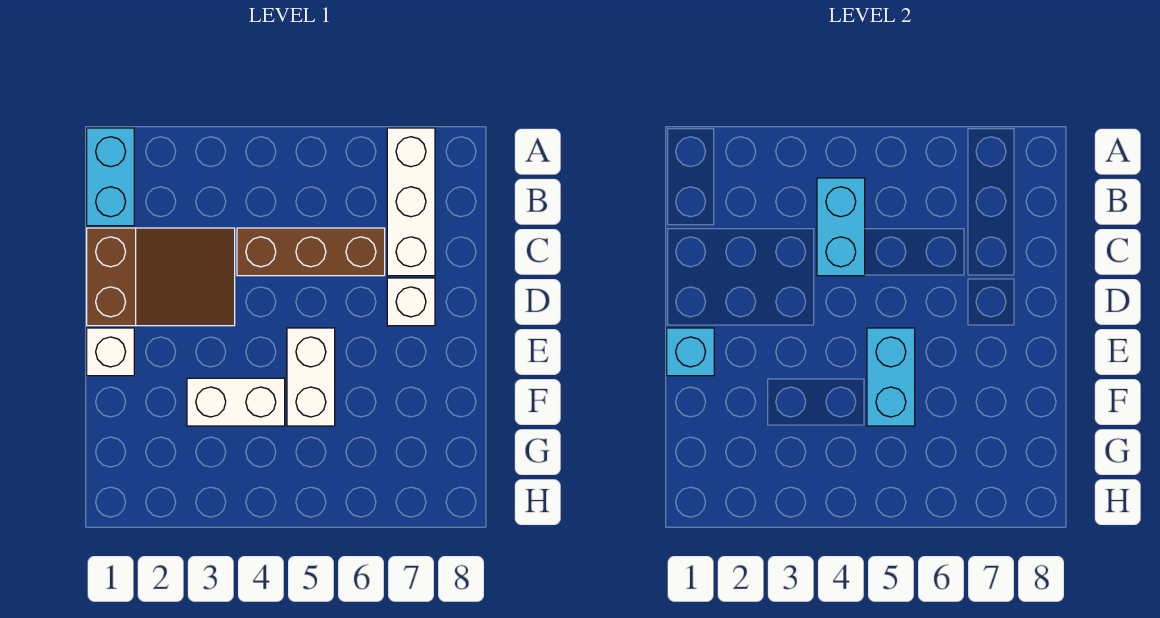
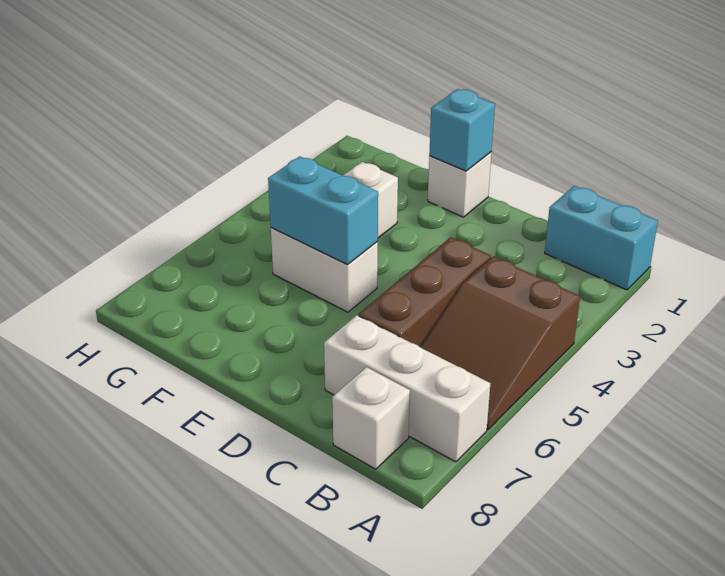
cyan brick B4:C4 level 2 -> none
brown slope C1:D3 level 1 top 1 -> brown slope A4:B6 level 1 top 4
white brick D7 level 1 -> white brick B8 level 1

